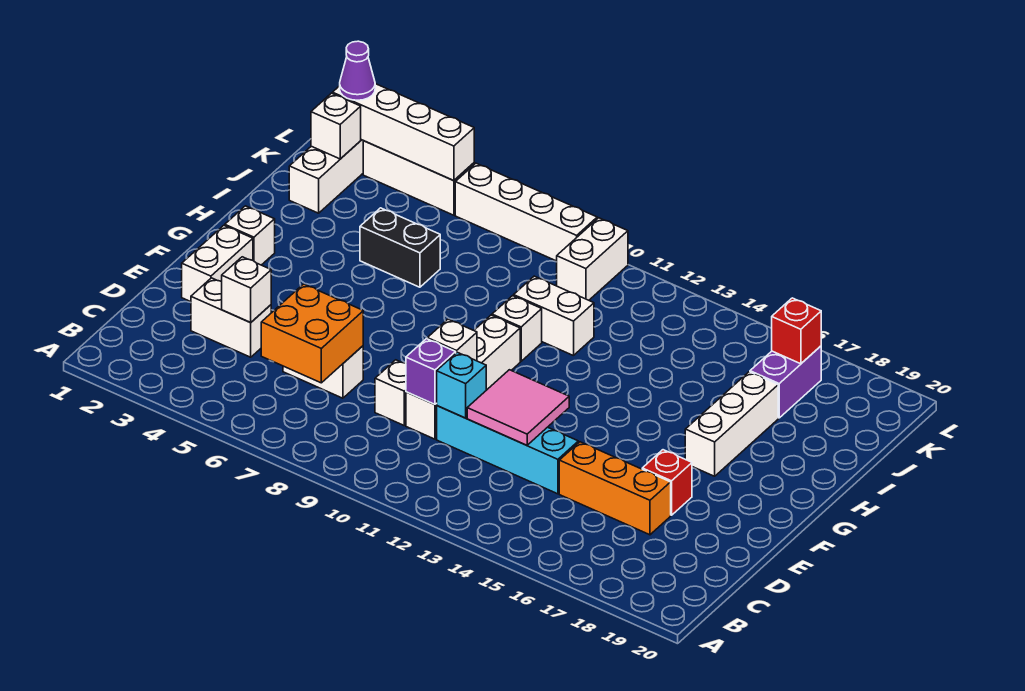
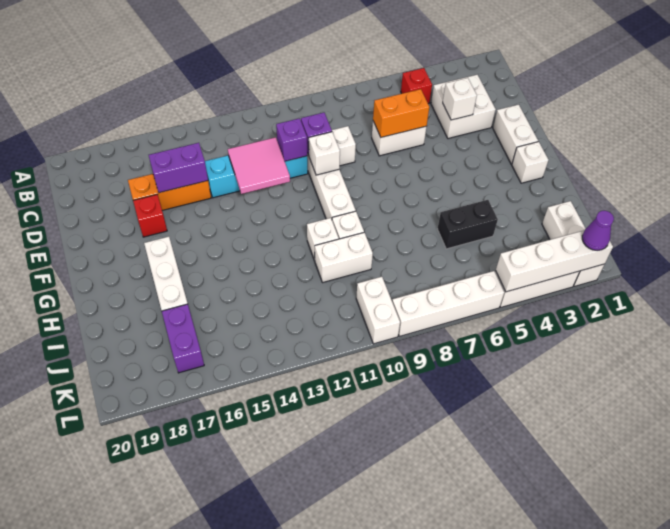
orange brick C6:D7 level 2 -> orange brick D6:D7 level 2
white brick D3:D4 level 1 -> white brick C3:D4 level 1
cyan brick D11 level 2 -> purple brick D11 level 2
none -> purple brick D15:D16 level 2
white brick K2 level 2 -> white brick H11 level 1
red brick K17 level 2 -> red brick B5 level 1

